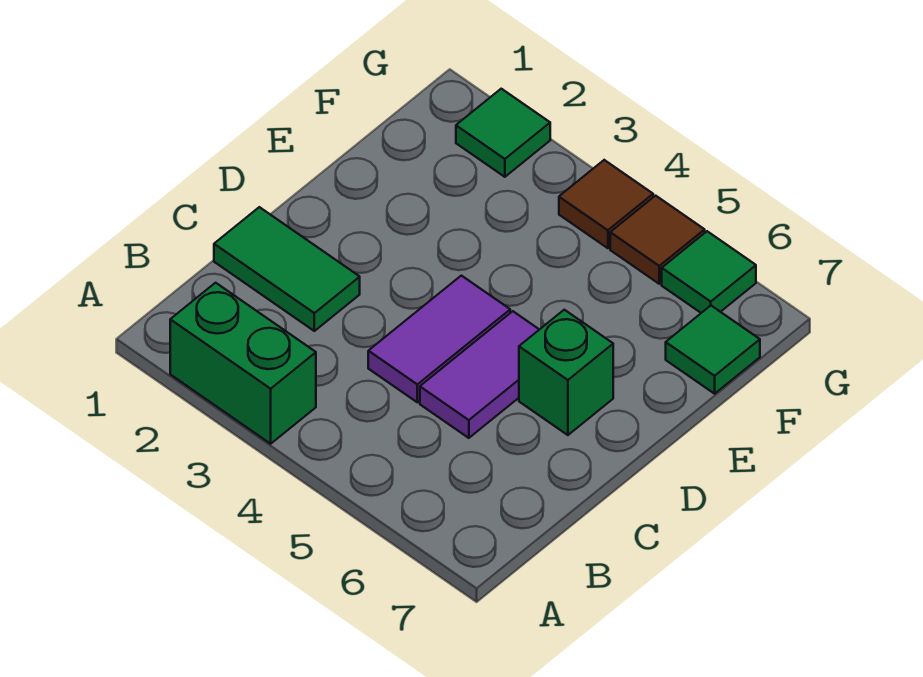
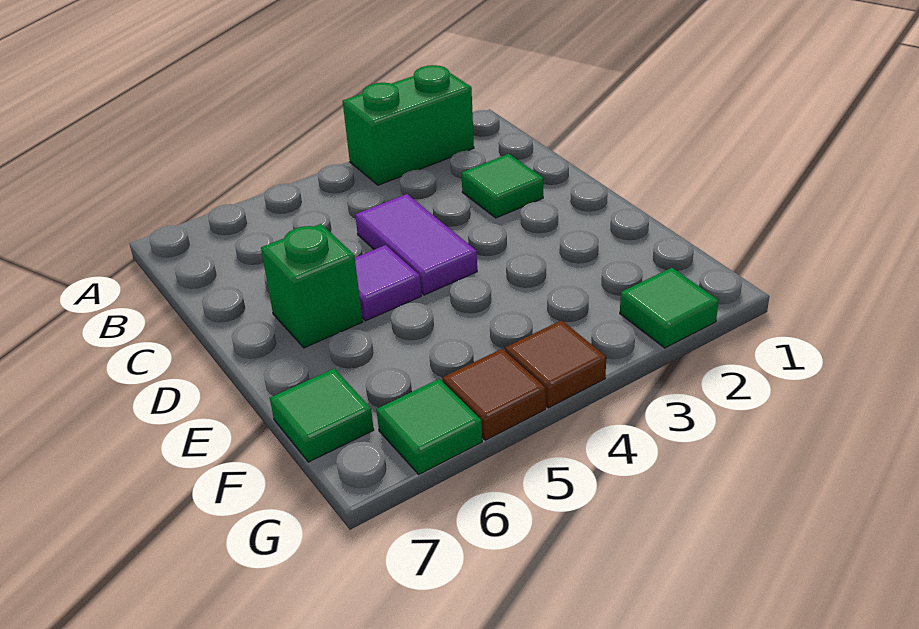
green tile C1:C2 level 1 -> green tile C2 level 1
purple tile C5:D5 level 1 -> purple tile D5 level 1

